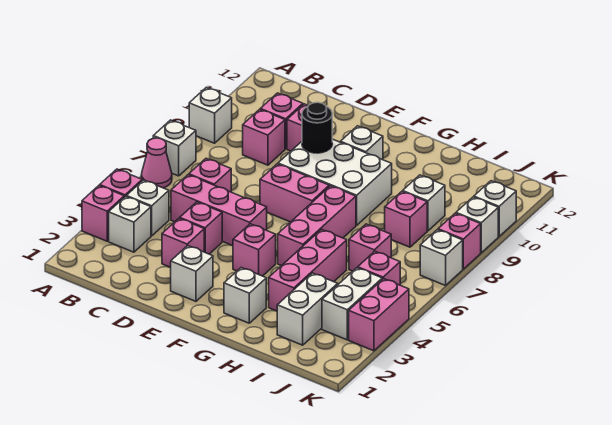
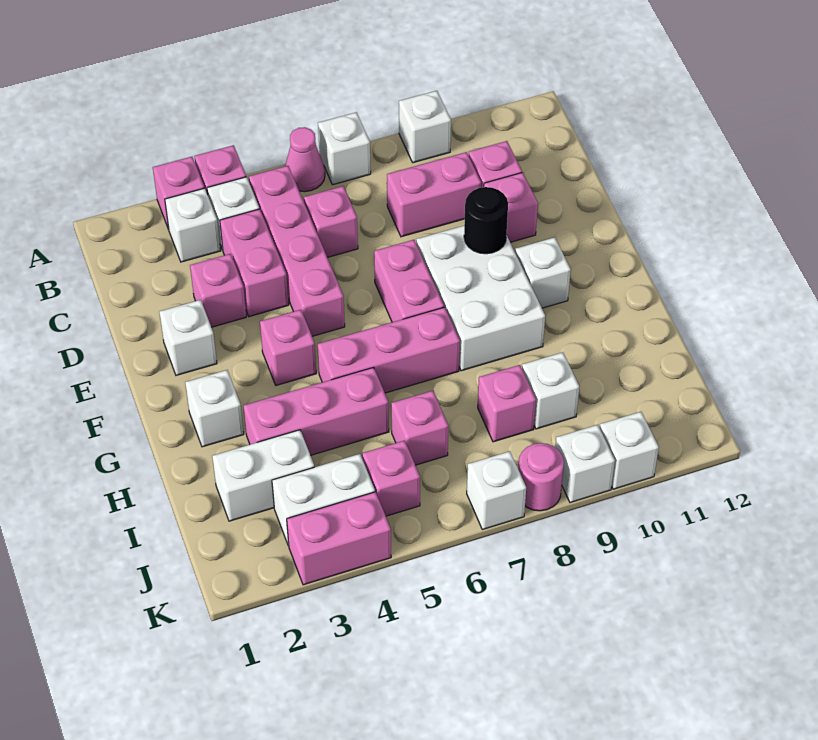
pink brick C5:E5 level 1 -> pink brick B5:E5 level 1
pink brick C9 level 1 -> pink brick C8:C9 level 1
pink brick D4 level 1 -> pink brick C4:D4 level 1
pink brick K8 level 1 -> pink round brick K8 level 1

